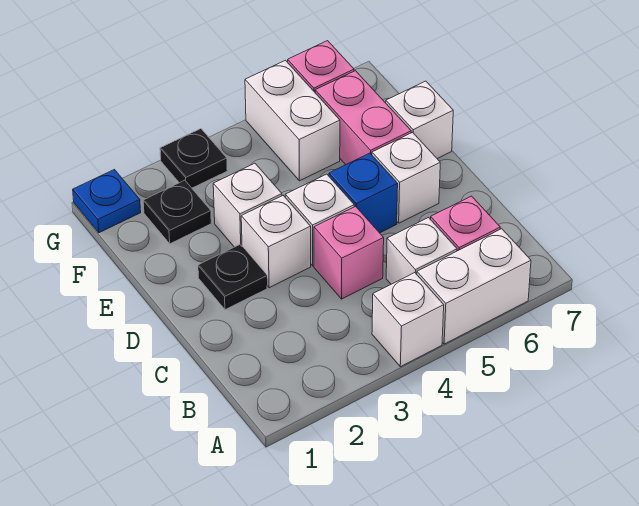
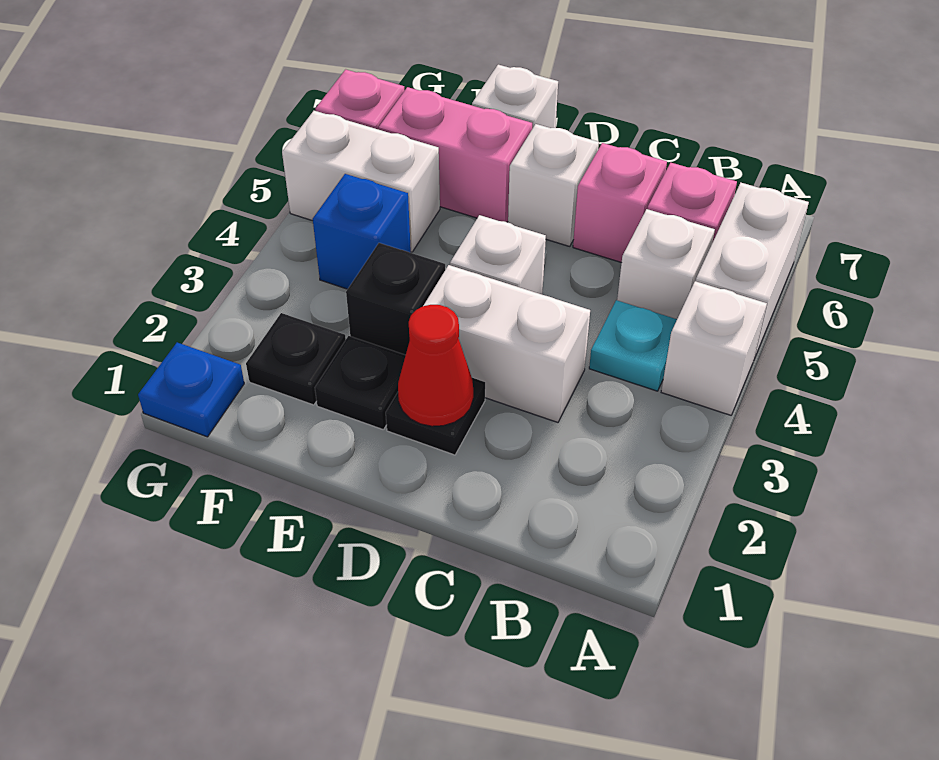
none -> cyan plate B4 level 1
pink brick C4 level 1 -> pink brick C6 level 1
none -> red cone D2 level 2
white brick D3 level 1 -> white brick C3:D3 level 1
blue brick D5 level 1 -> blue brick F4 level 1
white brick E3 level 1 -> black brick E3 level 1
black plate G3 level 1 -> black plate E2 level 1

